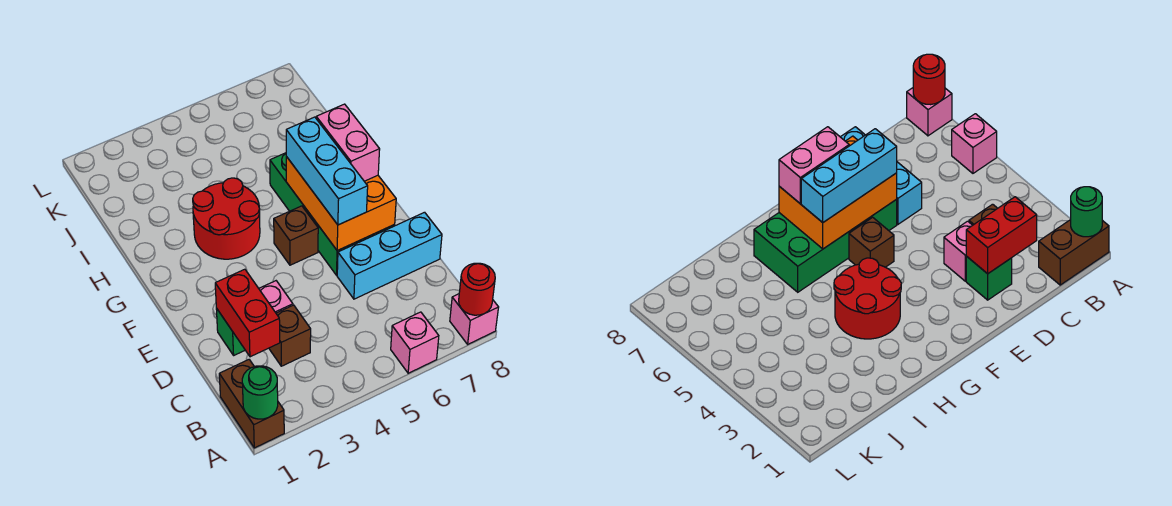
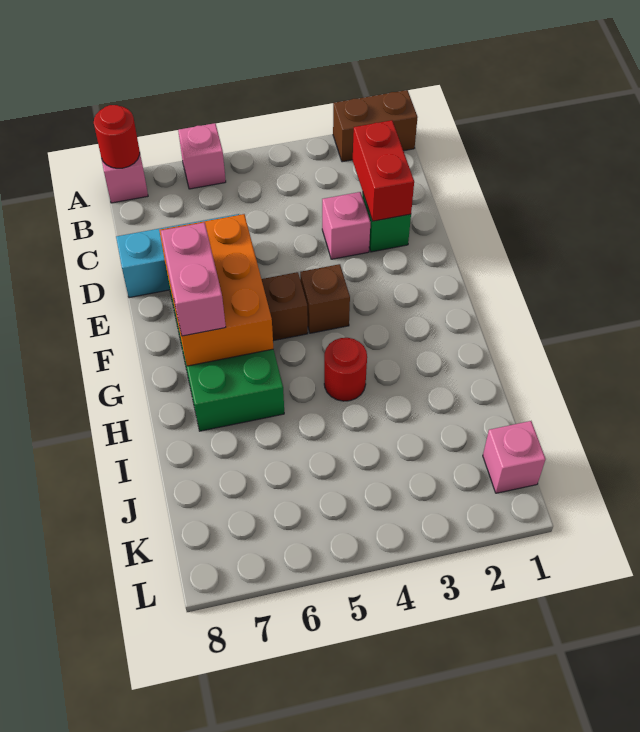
brown brick A1:B1 level 1 -> brown brick A1:A2 level 1
green round brick A1 level 2 -> none
brown brick C3 level 1 -> brown brick F4 level 1
cyan brick E6:G6 level 3 -> none
red round brick G3:H4 level 1 -> red round brick H4 level 1
none -> pink brick K1 level 1

